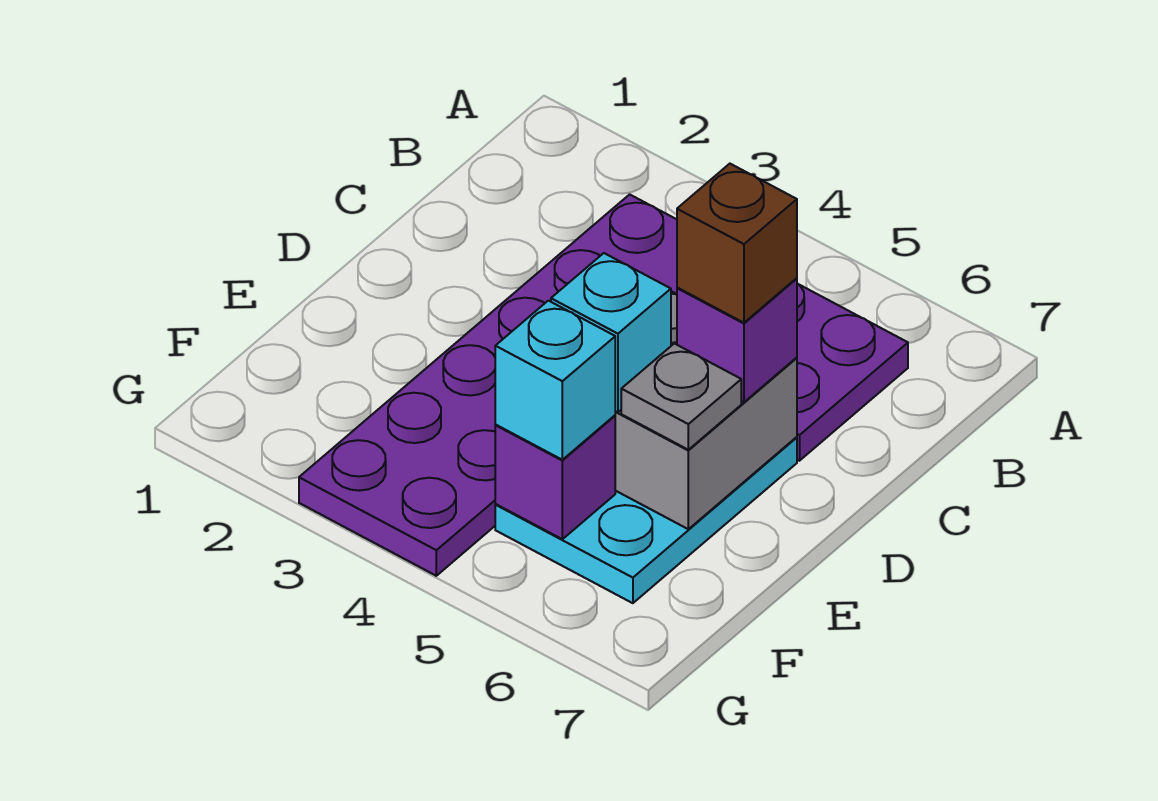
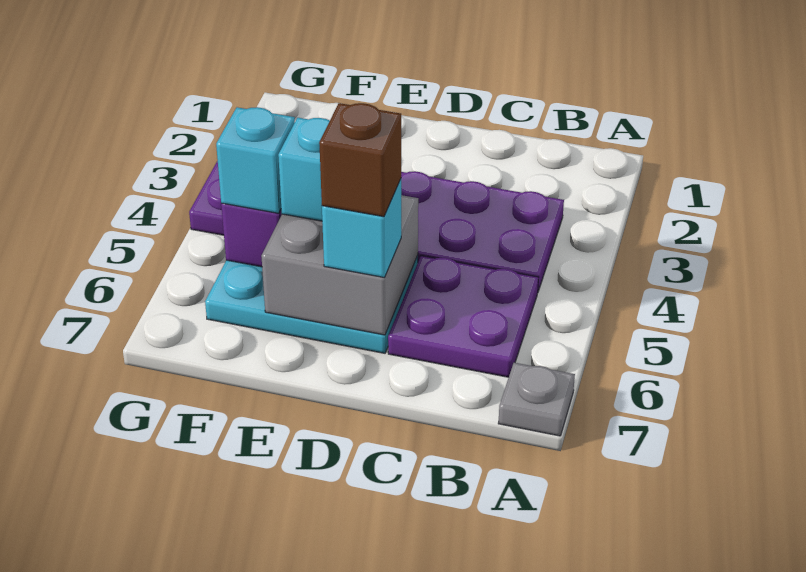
purple brick D6 level 3 -> cyan brick D6 level 3
grey plate E6 level 3 -> grey plate A7 level 1

